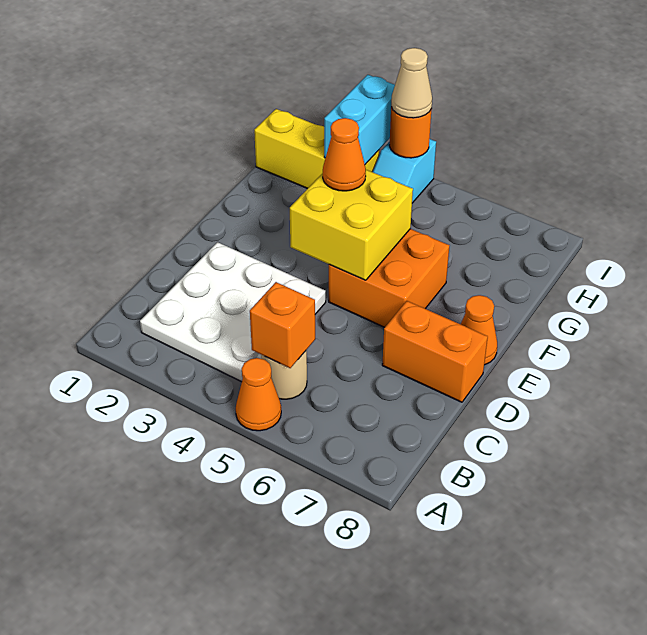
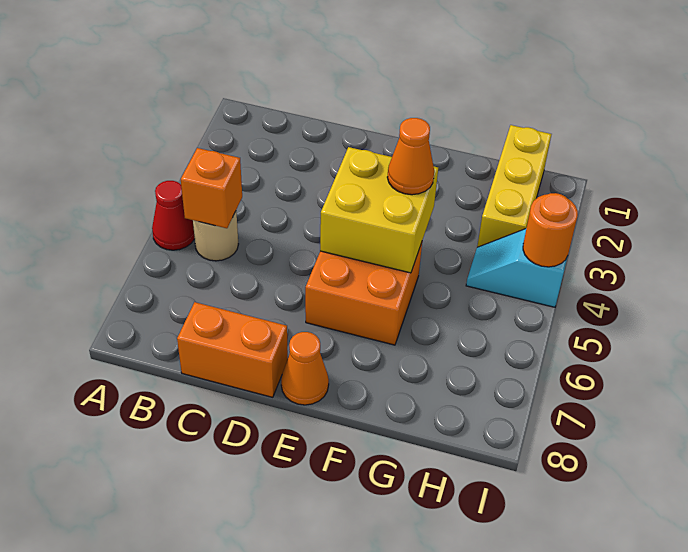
orange cone A5 level 1 -> red cone A5 level 1
white plate B2:D4 level 1 -> none
orange brick D7:D8 level 1 -> orange brick C8:D8 level 1
cyan brick H3:I3 level 2 -> none
tan cone I4 level 3 -> none

